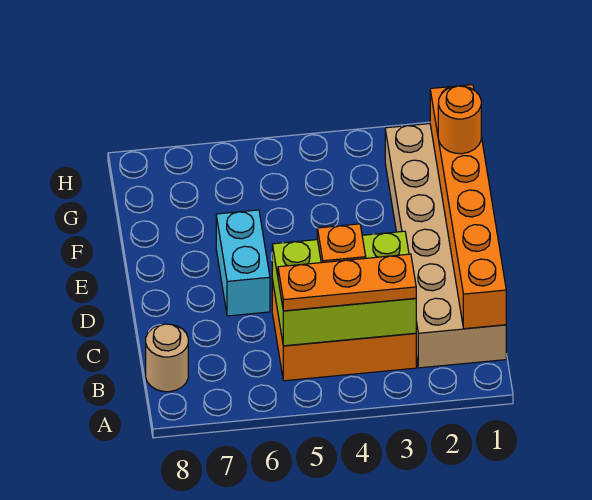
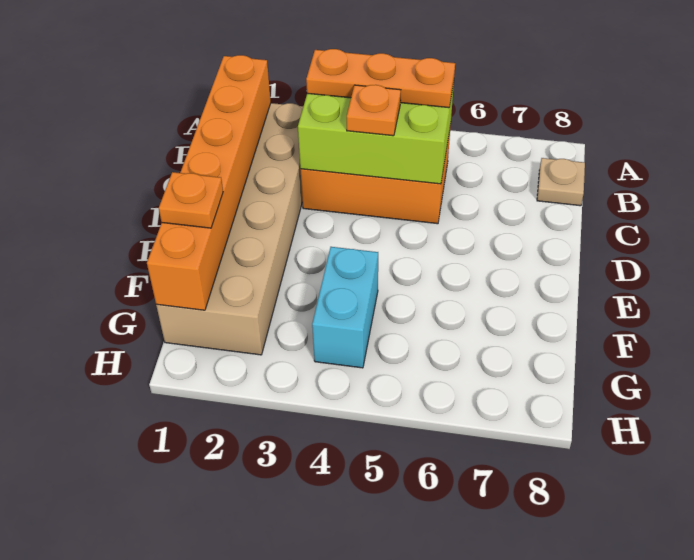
tan round brick B8 level 1 -> tan plate B8 level 1
cyan brick D6:E6 level 1 -> cyan brick F4:G4 level 1
orange round brick F1 level 3 -> orange plate F1 level 3

